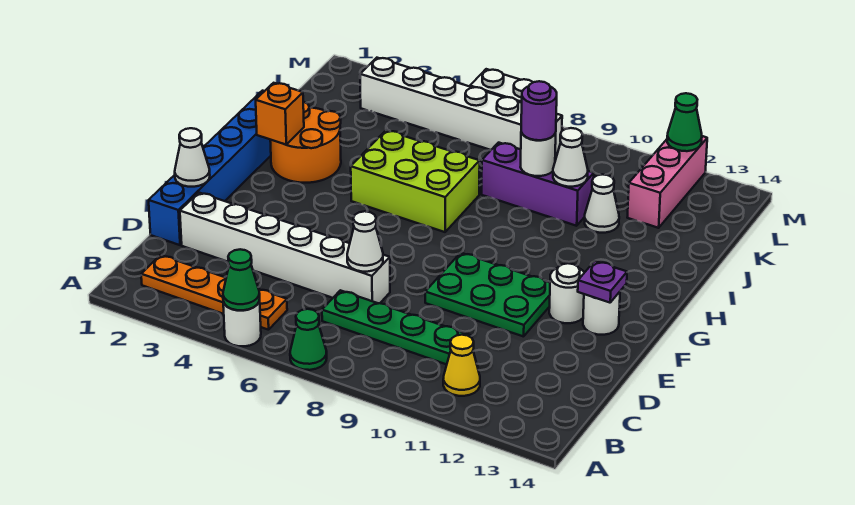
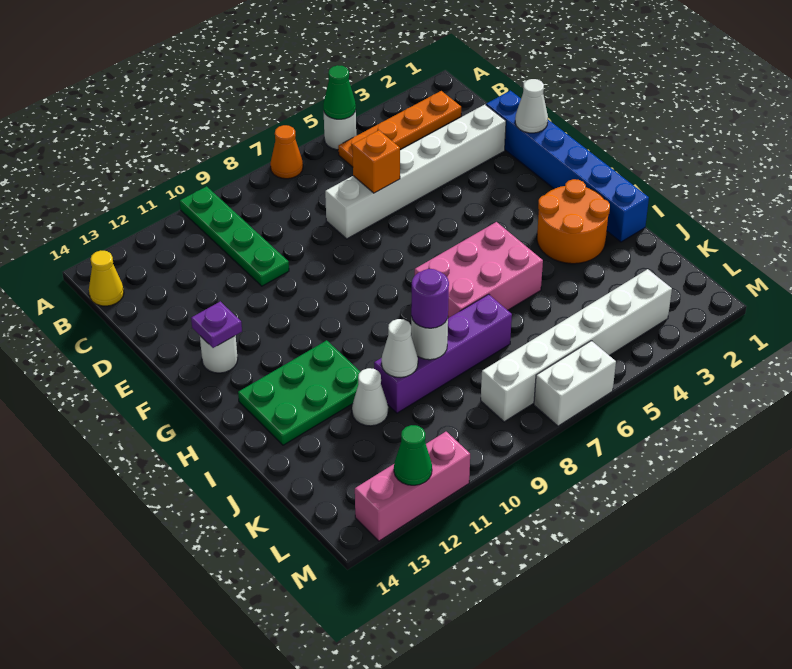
green cone A7 level 1 -> orange cone A7 level 1
yellow cone B11 level 1 -> yellow cone B14 level 1
green plate C7:C10 level 1 -> green plate A10:D10 level 1
white cone D7 level 2 -> none
green plate E9:F11 level 1 -> green plate H11:I13 level 1
white round brick F12 level 1 -> none
orange brick H2 level 2 -> orange brick D6 level 2
lime brick H5:I7 level 1 -> pink brick H5:I7 level 1
purple brick J8:J10 level 1 -> purple brick J7:J10 level 1
pink brick K12:M12 level 1 -> pink brick M11:M13 level 1

